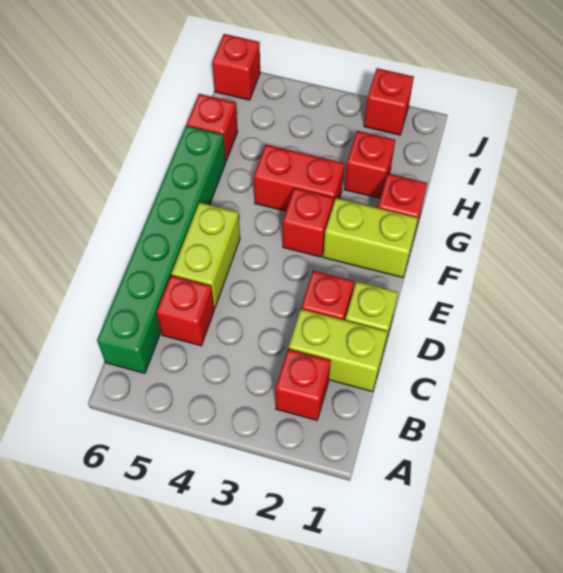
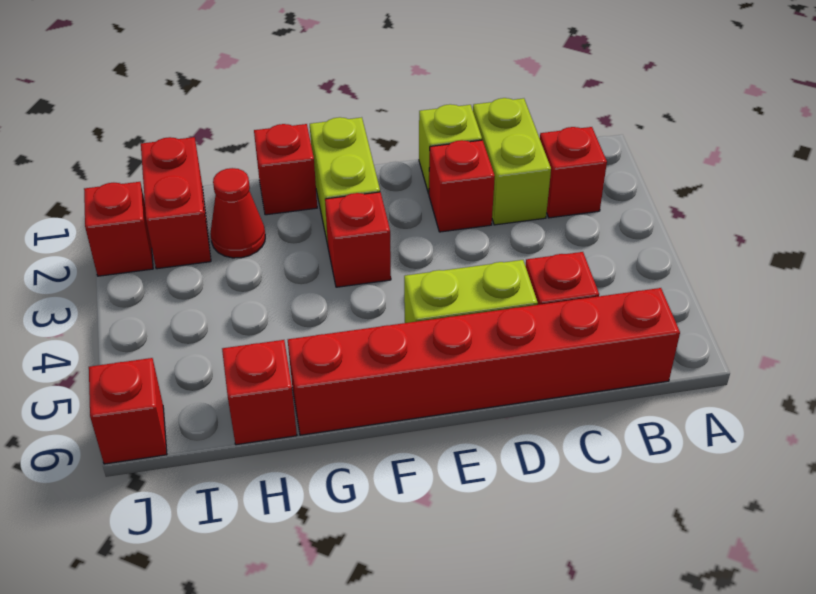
green brick B6:G6 level 1 -> red brick B6:G6 level 1
red brick G3:G4 level 1 -> red brick I1:I2 level 1
red brick H2 level 1 -> red cone H2 level 1

